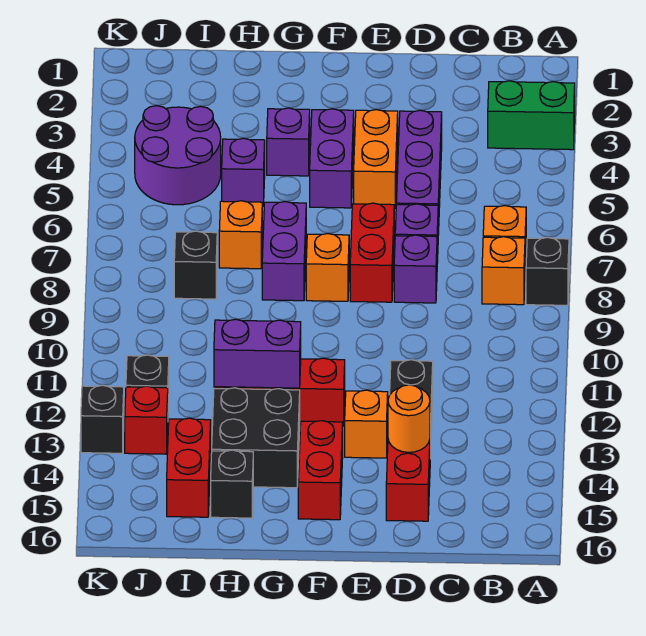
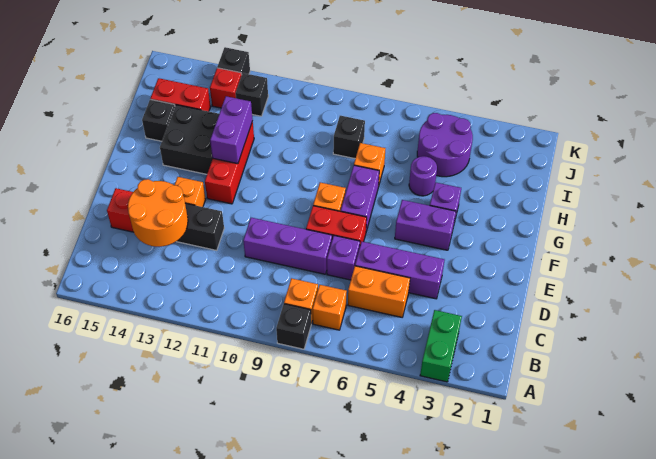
purple brick D8 level 1 -> purple brick D8:D10 level 1
orange round brick D14 level 2 -> orange round brick C13:D14 level 2
orange brick E4:E5 level 1 -> orange brick C5:C6 level 1
red brick F14:F15 level 1 -> none
purple brick G7:G8 level 1 -> purple brick F7:G7 level 1
purple brick H5 level 1 -> purple round brick H5 level 1

